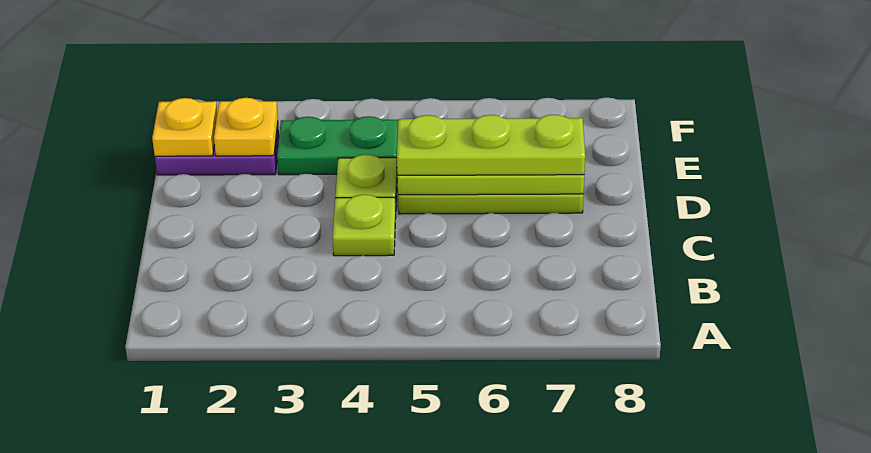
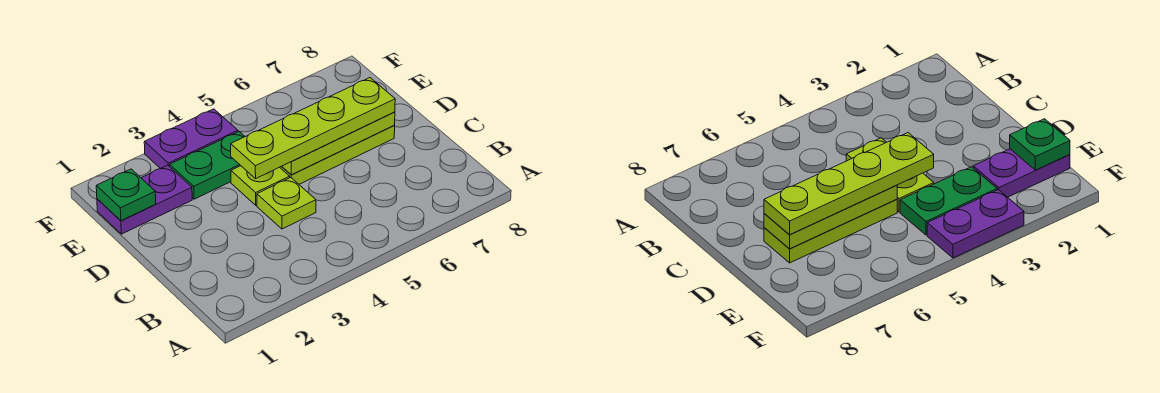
lime plate D5:D7 level 3 -> lime plate D4:D7 level 3
yellow plate E1 level 2 -> green plate E1 level 2
yellow plate E2 level 2 -> none
none -> purple plate F3:F4 level 1

